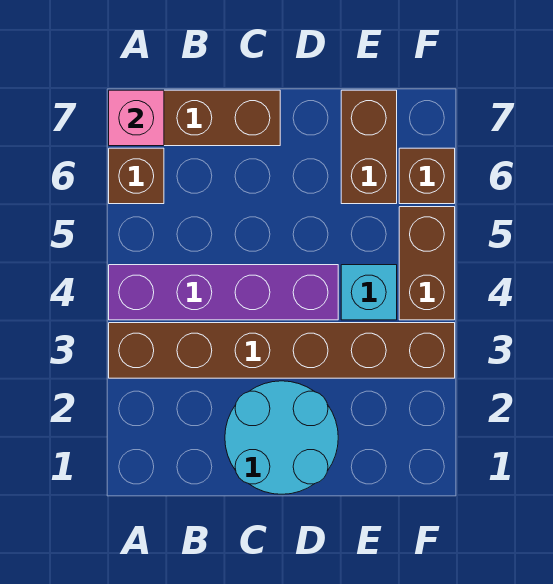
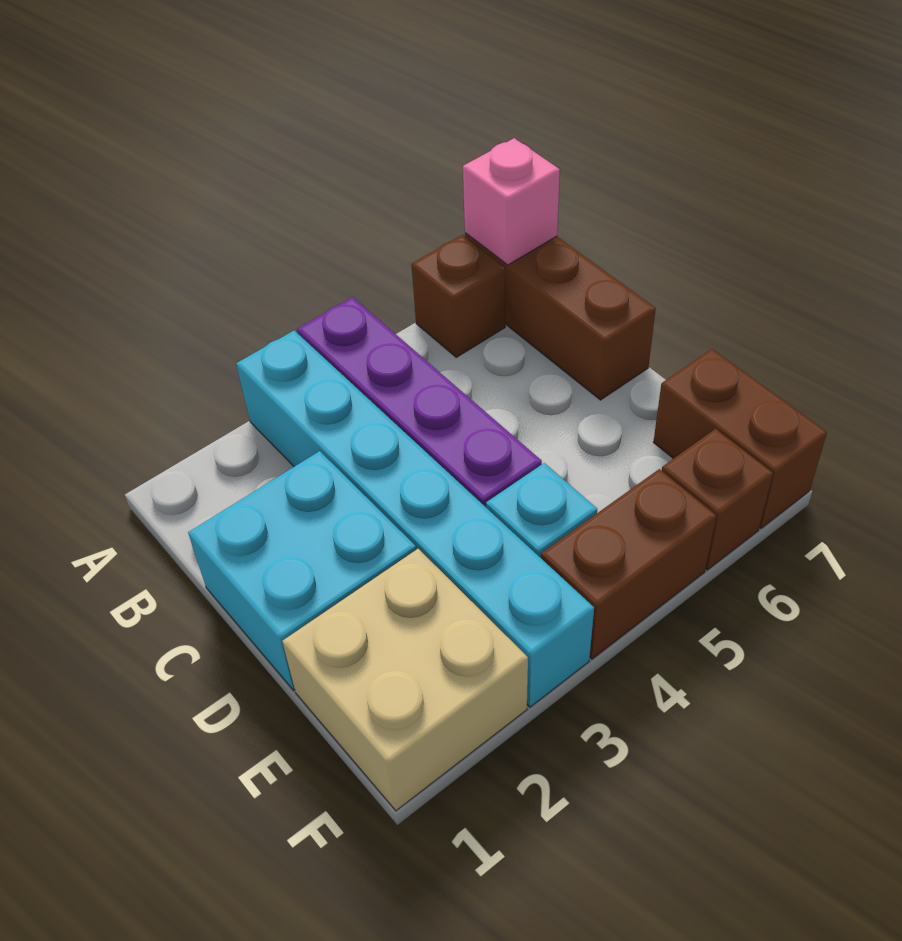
brown brick A3:F3 level 1 -> cyan brick A3:F3 level 1
cyan round brick C1:D2 level 1 -> cyan brick C1:D2 level 1
none -> tan brick E1:F2 level 1
brown brick E6:E7 level 1 -> brown brick E7:F7 level 1

